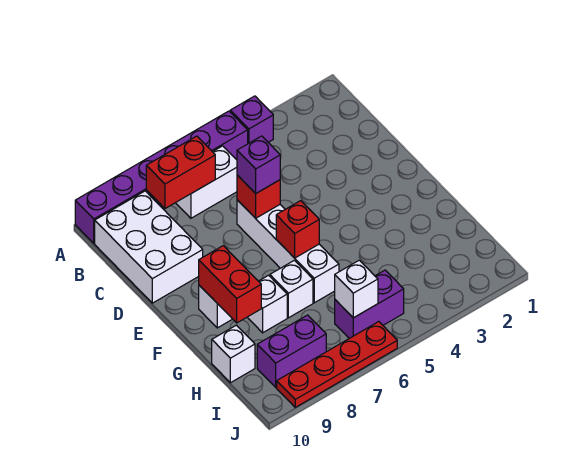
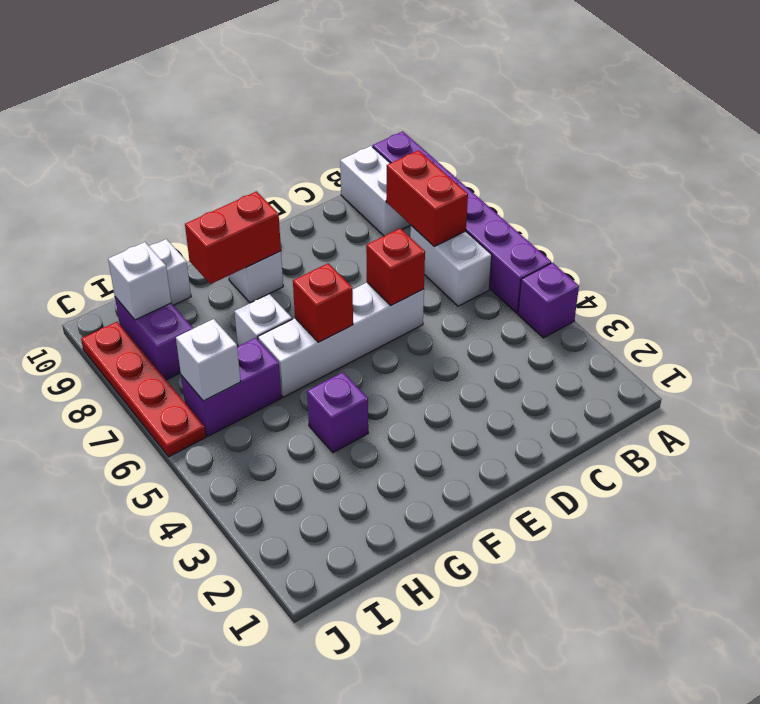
white brick B9:D10 level 1 -> white brick B9:B10 level 1
purple brick D6 level 3 -> purple brick G4 level 1
white brick G8 level 1 -> white brick I9 level 2
purple brick I5:I6 level 1 -> purple brick H6:I6 level 1

